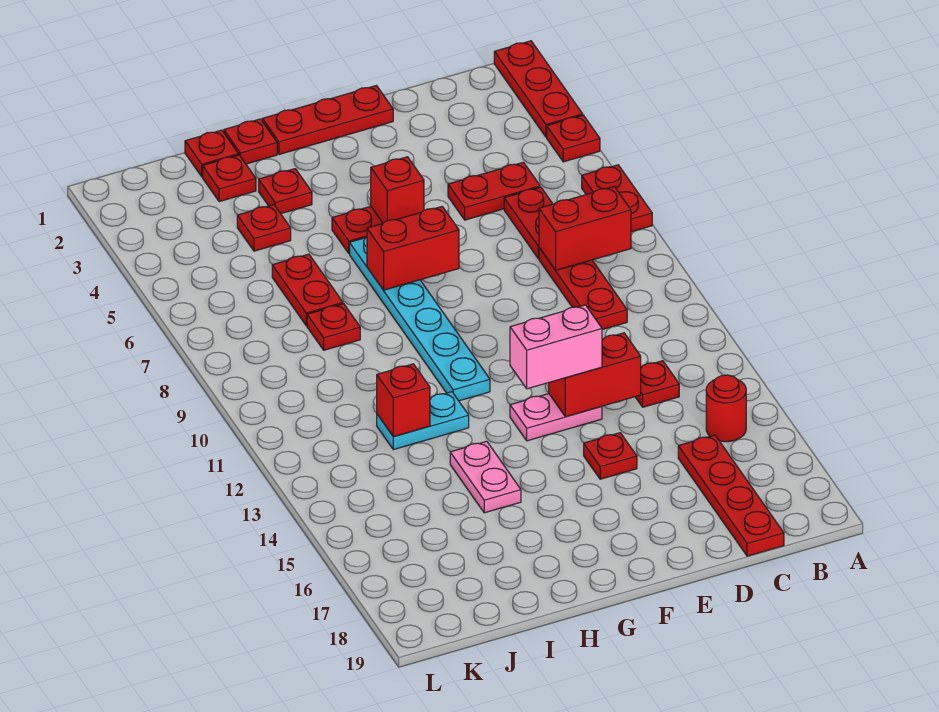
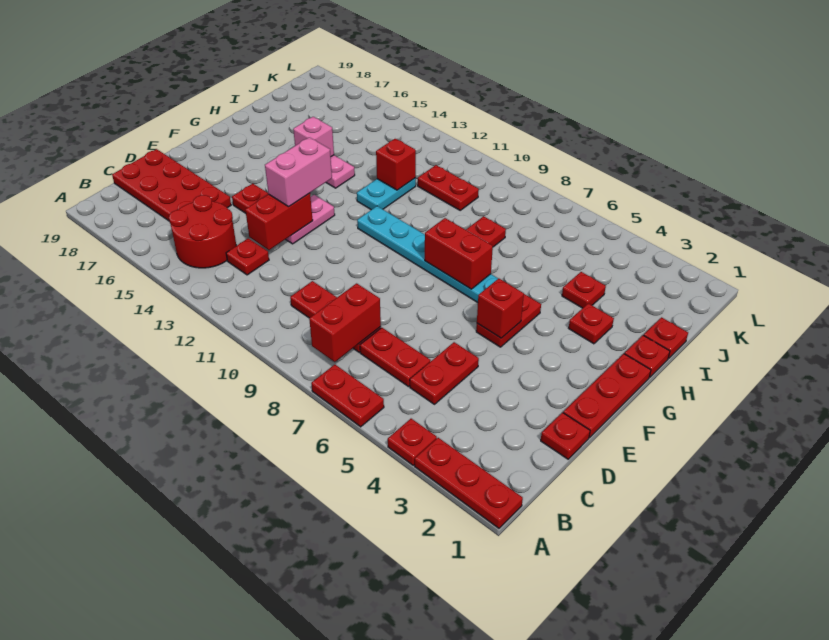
red round brick B15 level 1 -> red round brick B14:C15 level 1
red plate C16:C19 level 1 -> red plate C16:D19 level 1
red brick F7:G7 level 2 -> red brick G7:G8 level 2
none -> pink brick H15 level 2
red plate I2 level 1 -> red plate D1 level 1
red plate I6:I7 level 1 -> red plate J10:J11 level 1

